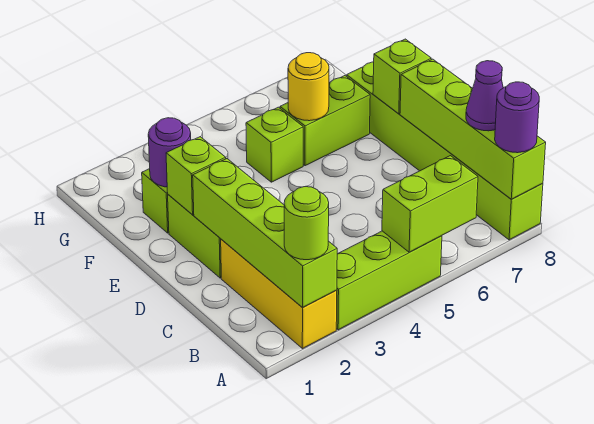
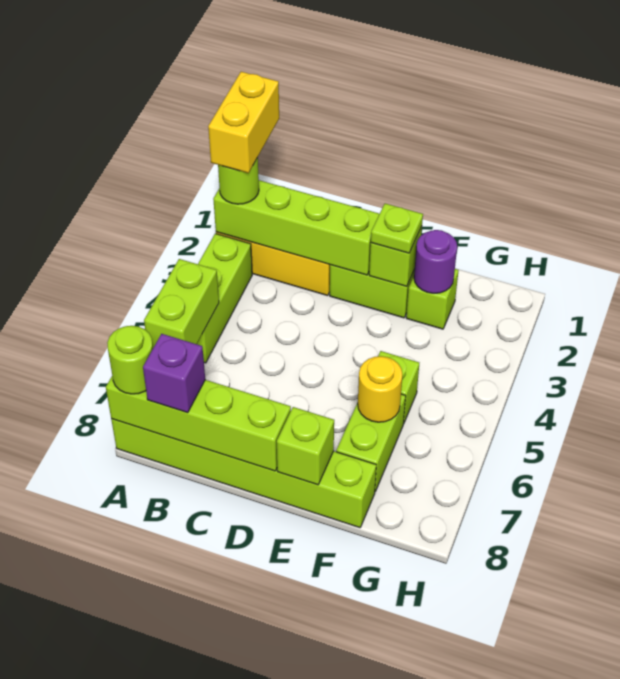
none -> yellow brick A1:A2 level 4
purple round brick A8 level 3 -> lime round brick A8 level 3
purple cone B8 level 3 -> purple brick B8 level 3
none -> lime plate E2 level 3

